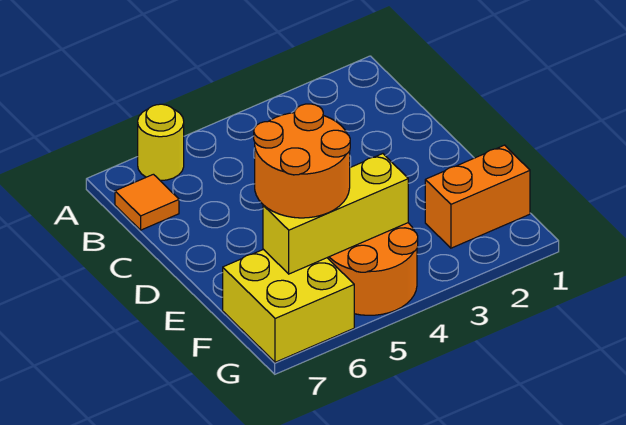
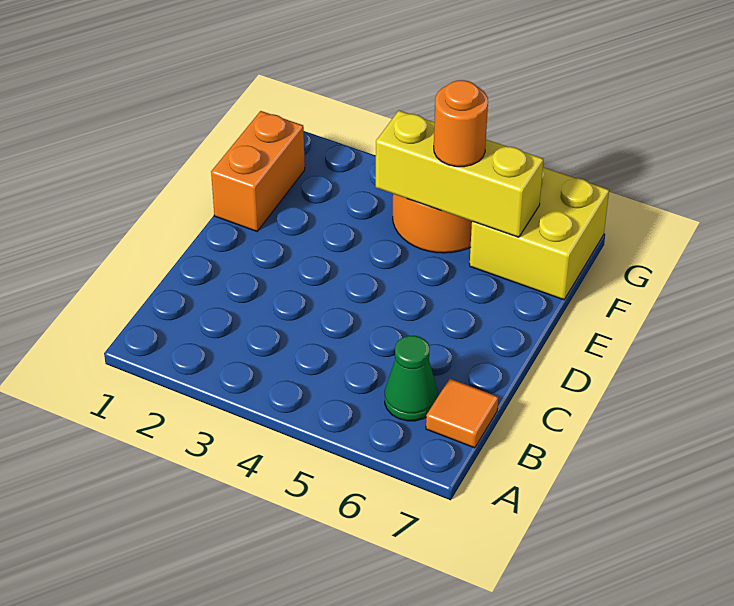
yellow round brick A6 level 1 -> none
none -> green cone B6 level 1
orange round brick E5:F6 level 3 -> orange round brick F5 level 3
orange brick F1:F2 level 1 -> orange brick E1:F1 level 1

